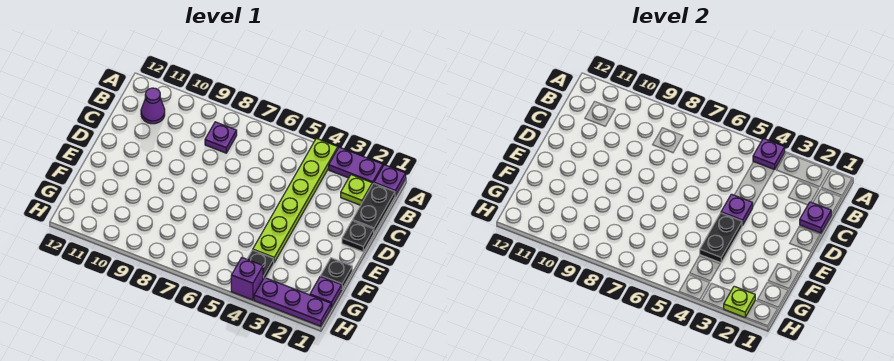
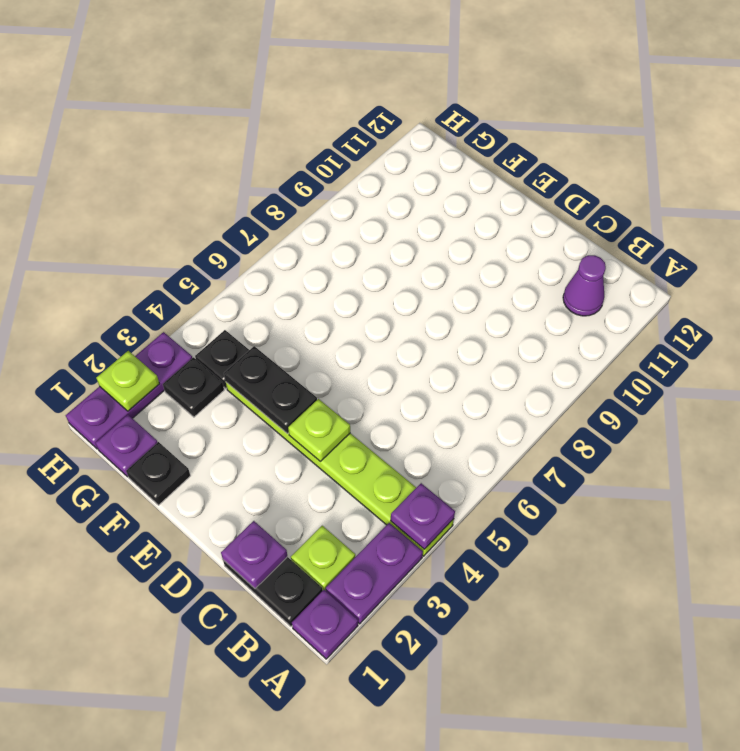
purple plate B8 level 1 -> none
black plate D1 level 1 -> black plate G3 level 1
purple plate D4 level 2 -> lime plate D4 level 2
purple brick H4 level 1 -> none

